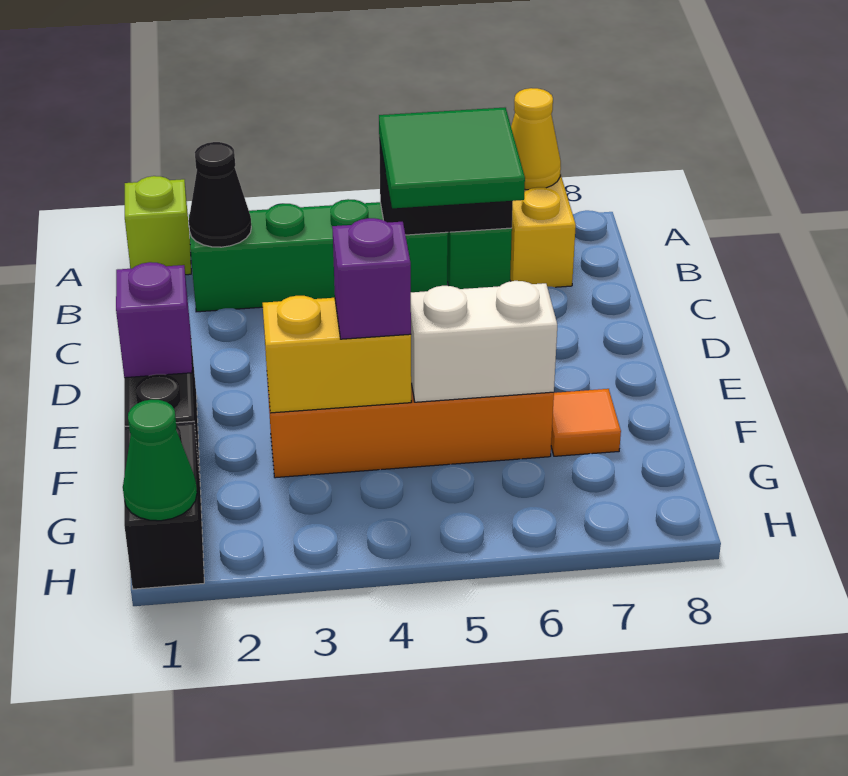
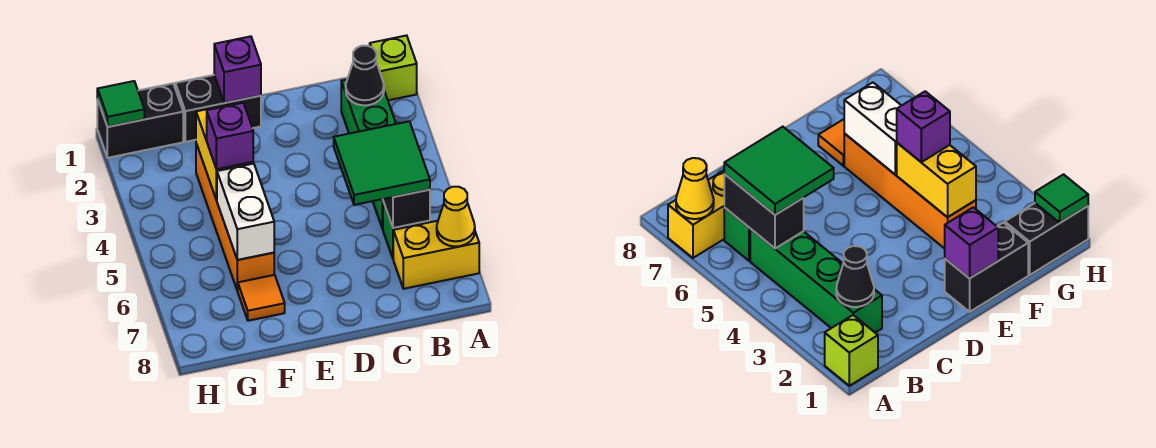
green cone H1 level 2 -> green tile H1 level 2

